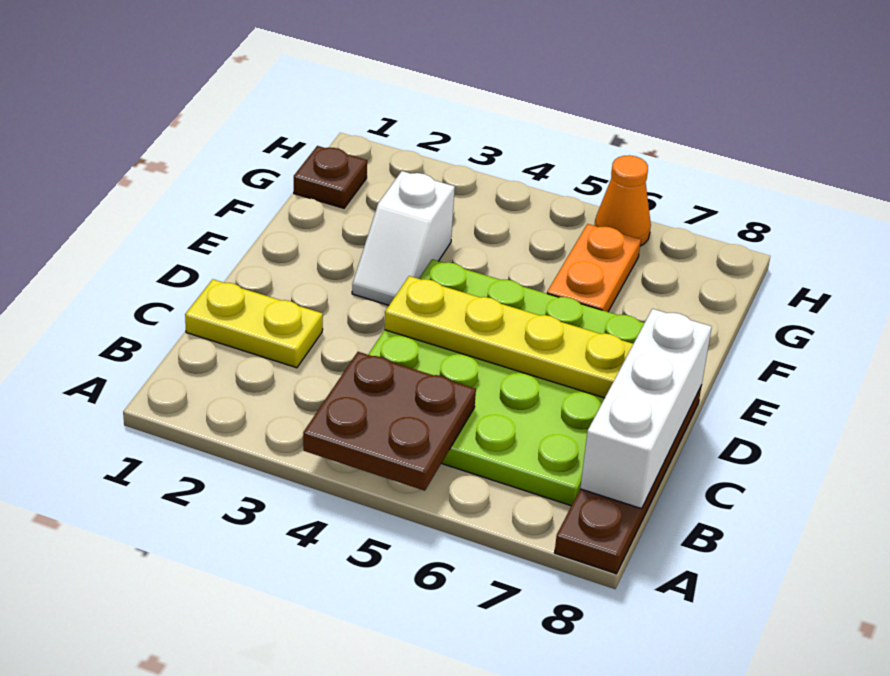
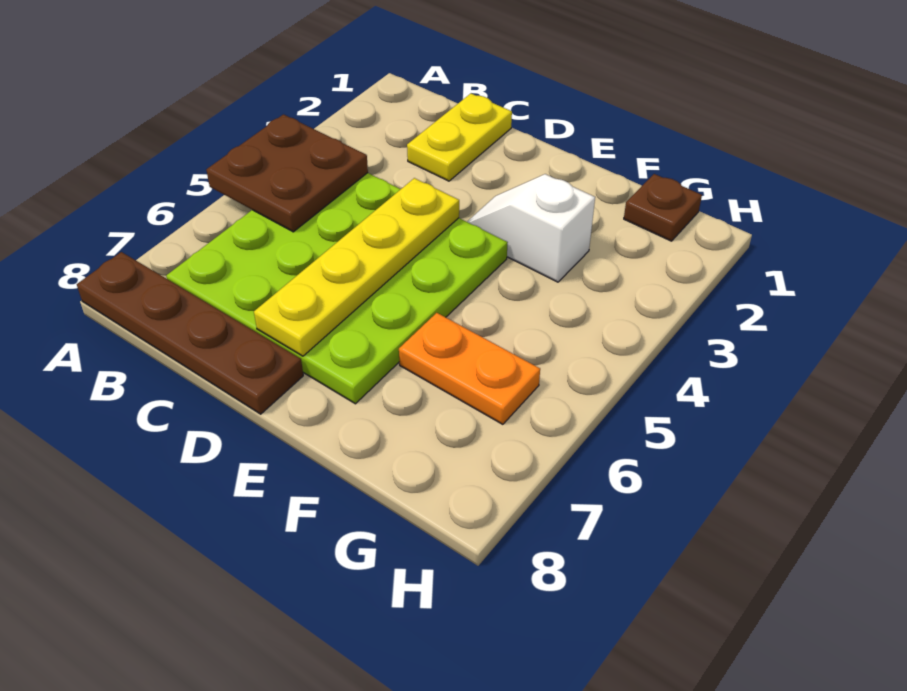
white brick B8:D8 level 2 -> none
orange cone H6 level 1 -> none

